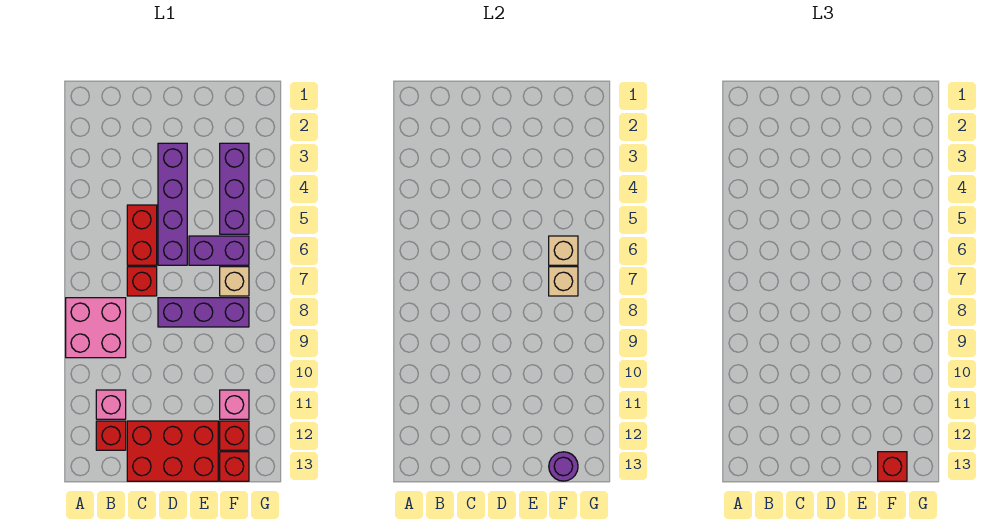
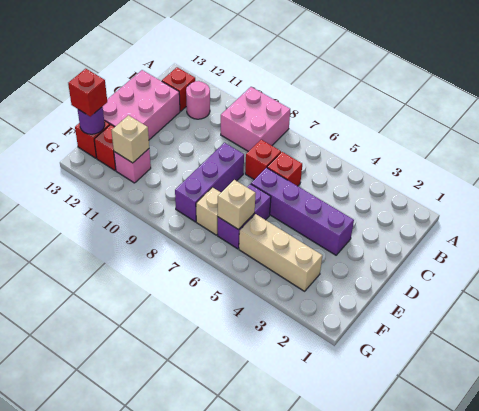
pink brick B11 level 1 -> pink round brick B11 level 1
red brick C5:C6 level 1 -> red brick C6 level 1
red brick C12:E13 level 1 -> pink brick C12:E13 level 1
purple brick F3:F5 level 1 -> tan brick F3:F5 level 1
tan brick F7 level 2 -> tan brick F11 level 2

